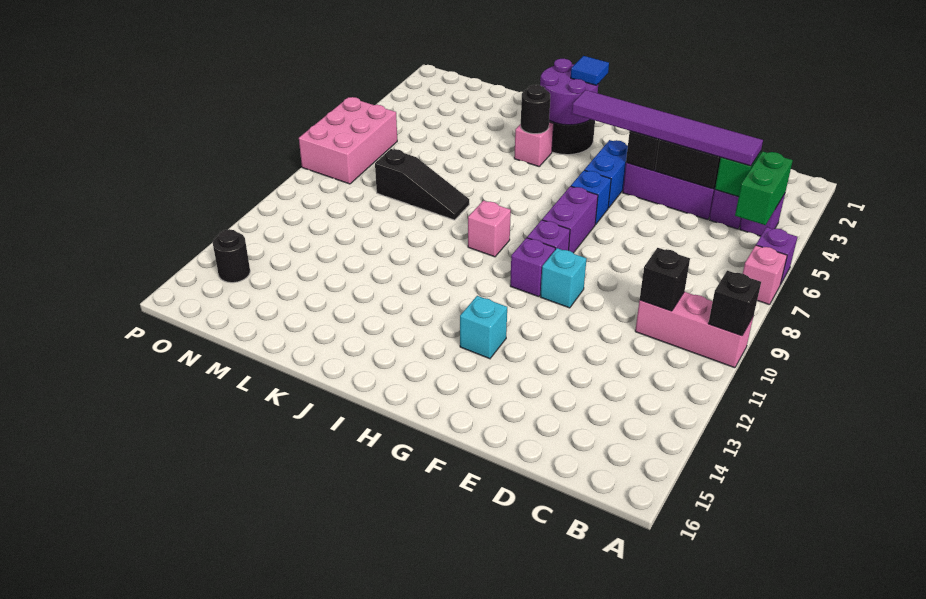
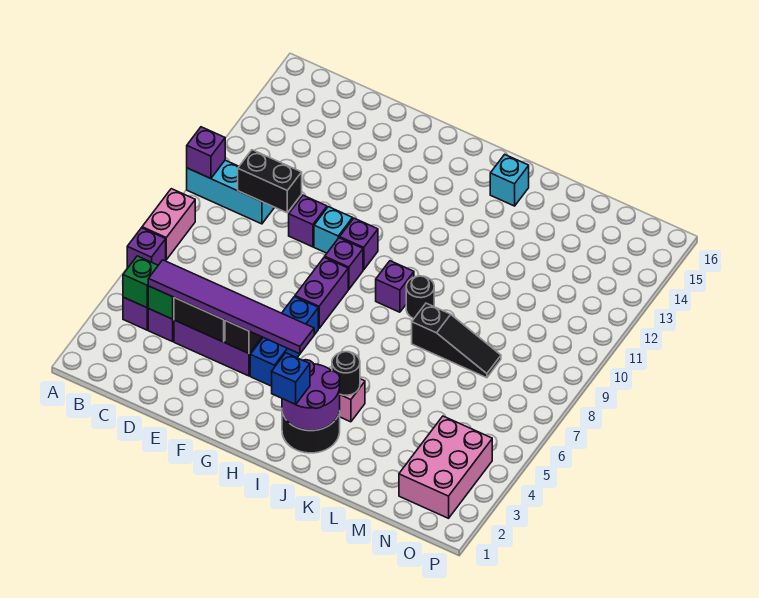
pink brick A7 level 1 -> pink brick A7:A8 level 1
pink brick A10:C10 level 1 -> cyan brick A10:C10 level 1
black brick A10 level 2 -> purple brick A10 level 2
green brick B4:B5 level 2 -> green brick B4 level 2
black brick C10 level 2 -> black brick C10:D10 level 2
none -> purple brick E10 level 1
cyan brick G13 level 1 -> cyan brick J15 level 1
blue tile I2 level 3 -> blue brick I2 level 3
pink brick I9 level 1 -> purple brick I9 level 1
black slope K8:M8 level 1 top M -> black slope K8:M8 level 1 top K
pink brick O6:P8 level 1 -> pink brick N2:O4 level 1
black round brick O14 level 1 -> black round brick J9 level 1

